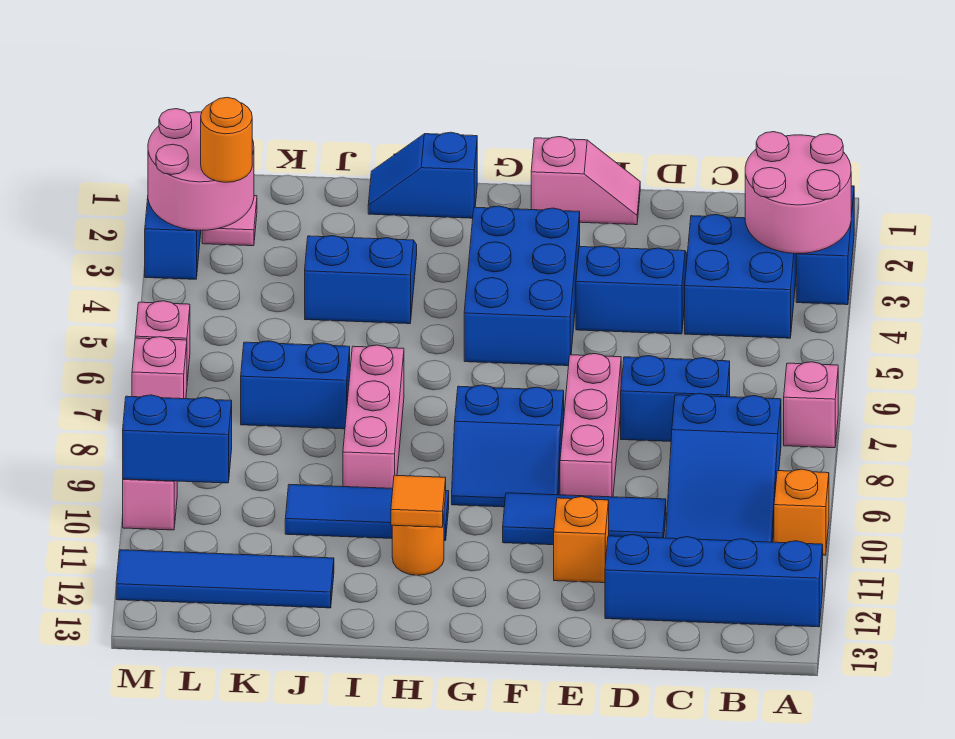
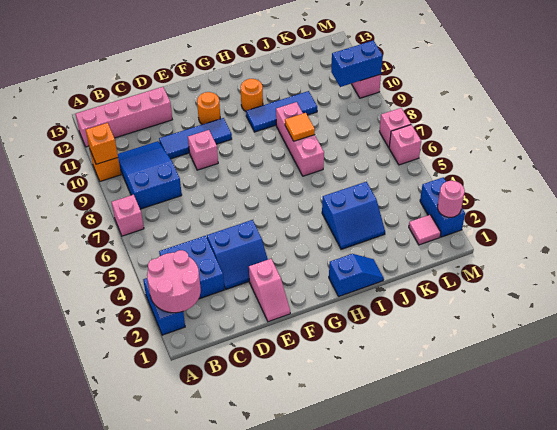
blue brick A12:D12 level 1 -> pink brick A12:D12 level 1
blue brick C7:D7 level 1 -> none
pink slope E1:F1 level 1 top F -> pink slope E1:E2 level 1 top 2
pink brick E7:E9 level 1 -> pink brick E9 level 1
orange brick E11 level 1 -> orange brick A10 level 2
blue brick F3:G5 level 1 -> none
blue slope F8:G9 level 1 top 8 -> none
orange tile H11 level 2 -> orange tile I8 level 2
blue brick J7:K7 level 1 -> none
blue tile J12:M12 level 1 -> none
pink round brick L2:M3 level 2 -> pink round brick M2 level 2
orange round brick L3 level 3 -> orange round brick F11 level 1

